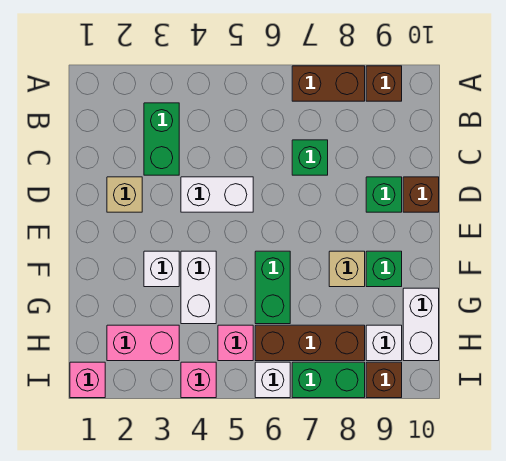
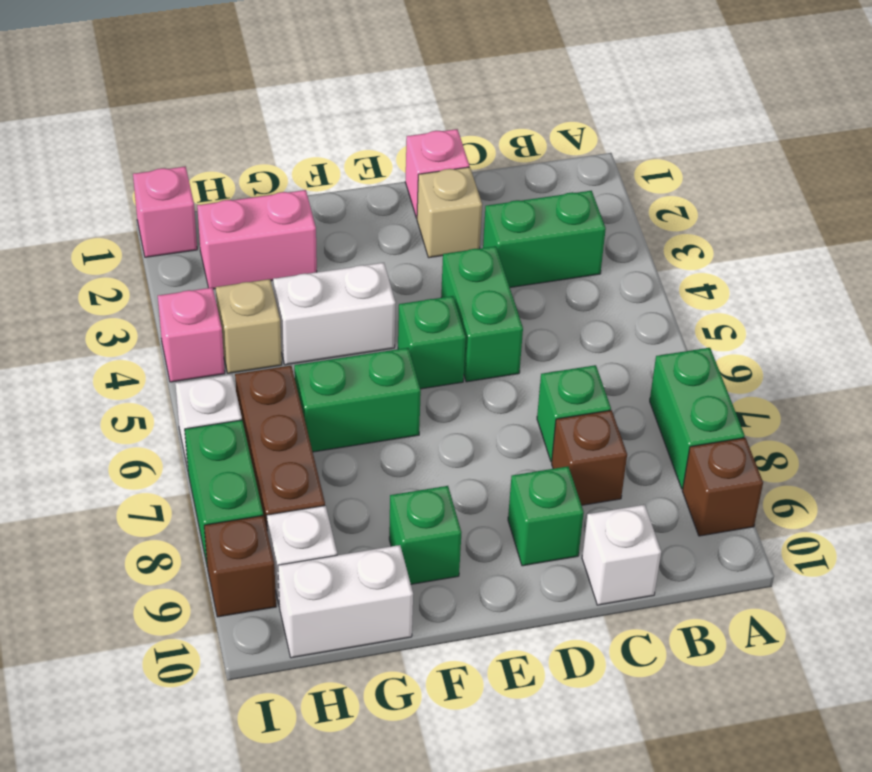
brown brick A7:A8 level 1 -> green brick A7:A8 level 1
white brick D4:D5 level 1 -> green brick D4:D5 level 1
brown brick D10 level 1 -> brown brick C8 level 1
none -> green brick E5 level 1
white brick F3 level 1 -> white brick C10 level 1
tan brick F8 level 1 -> tan brick H4 level 1
pink brick H2:H3 level 1 -> pink brick G2:H2 level 1
pink brick H5 level 1 -> pink brick D1 level 1

